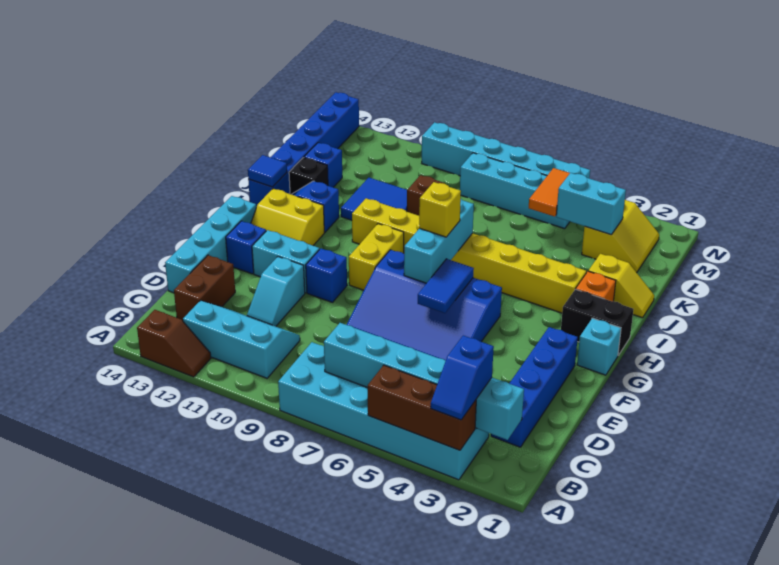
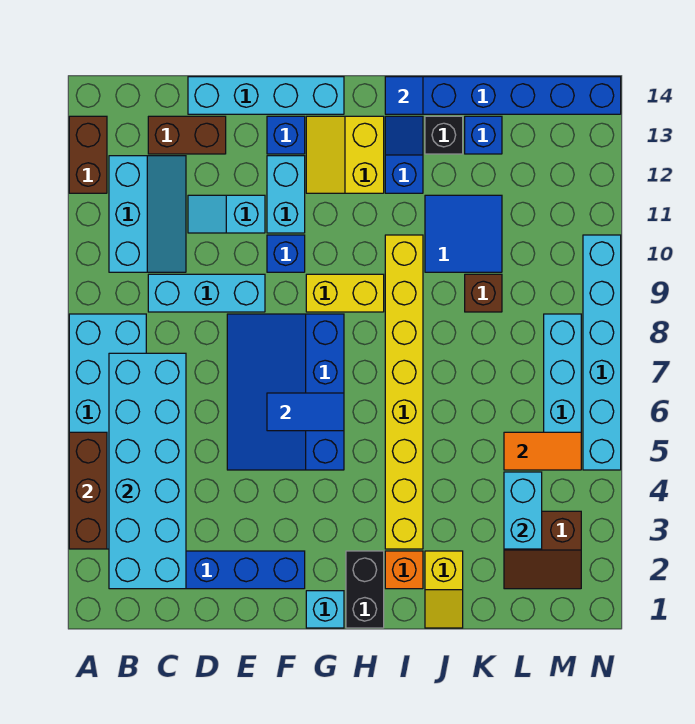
blue slope A3:B3 level 3 top B -> none
brown slope A12:A13 level 1 top 13 -> brown brick A12:A13 level 1
cyan brick B2:B7 level 2 -> cyan brick B2:C7 level 2
cyan brick G7:I7 level 2 -> cyan brick C9:E9 level 1
yellow brick H7 level 3 -> none
yellow slope L2:M3 level 1 top 3 -> brown slope L2:M3 level 1 top 3

